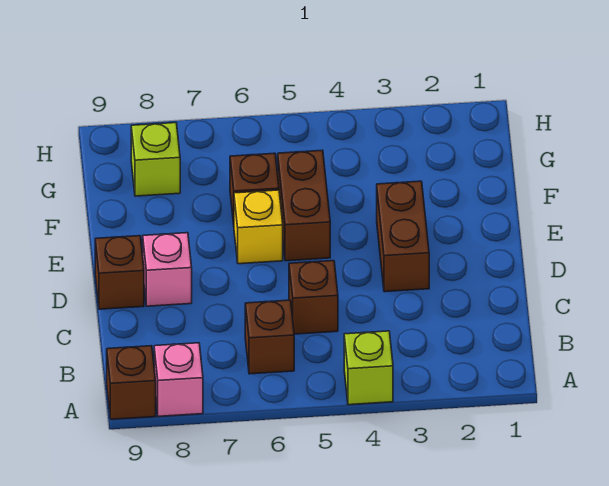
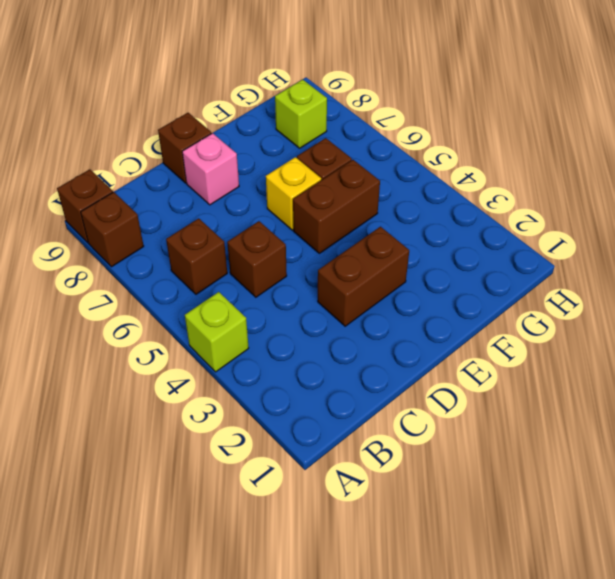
pink brick A8 level 1 -> brown brick A8 level 1

